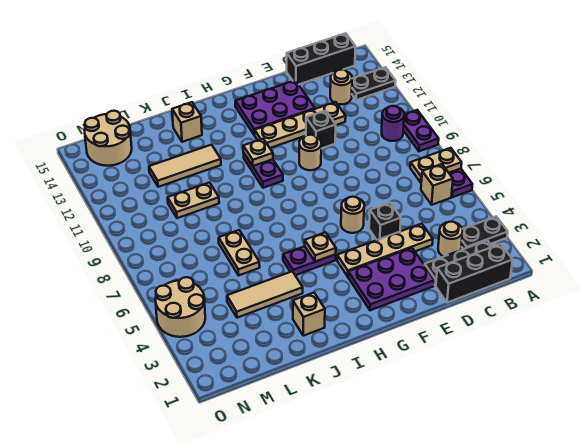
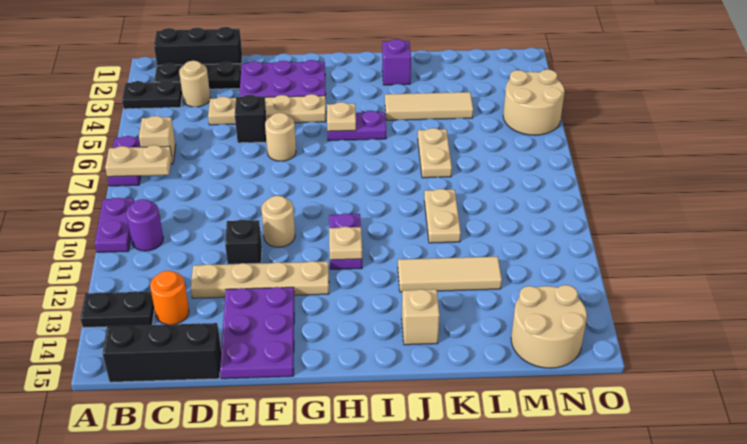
tan round brick C13 level 1 -> orange round brick C13 level 1
purple plate E13:G14 level 1 -> purple plate E13:F15 level 1
tan brick J2 level 1 -> purple brick J2 level 1
tan plate K10:L10 level 1 -> tan plate K9:K10 level 1

